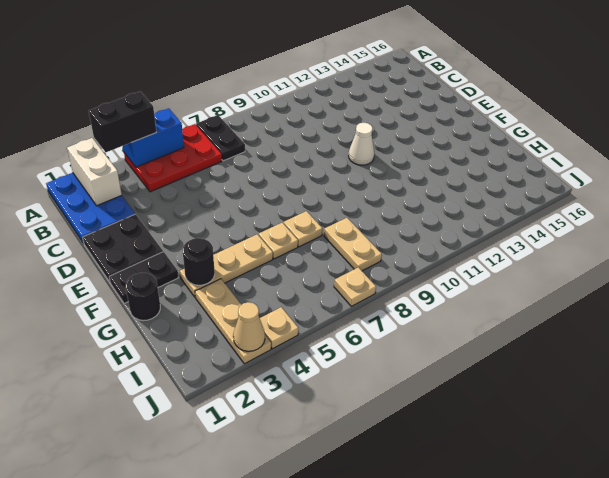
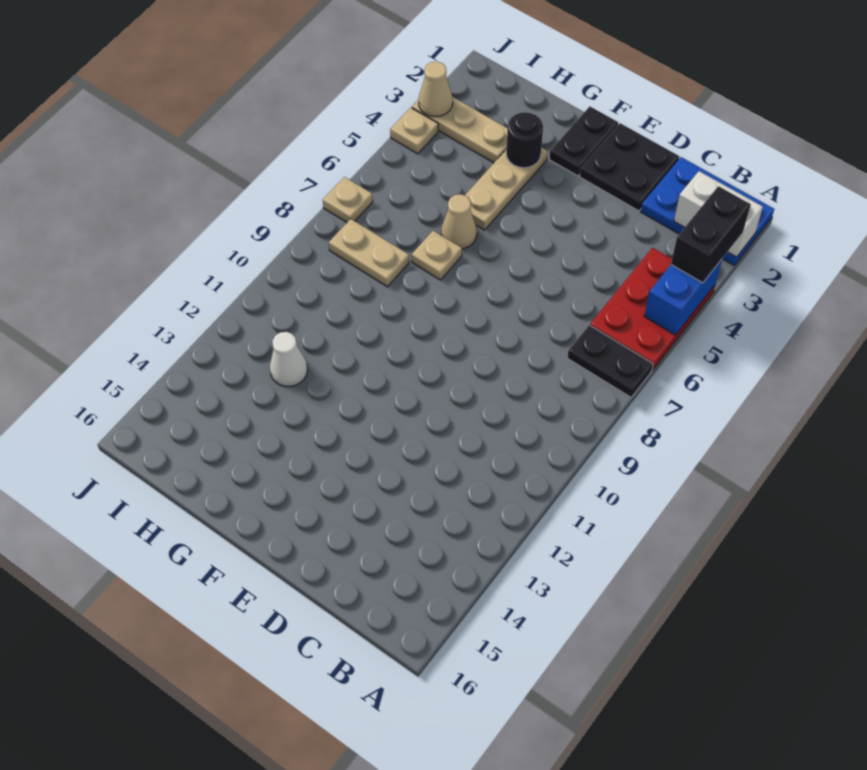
white cone E11 level 1 -> white cone H12 level 1
black round brick G1 level 1 -> none
tan plate G6 level 1 -> tan cone G6 level 1

